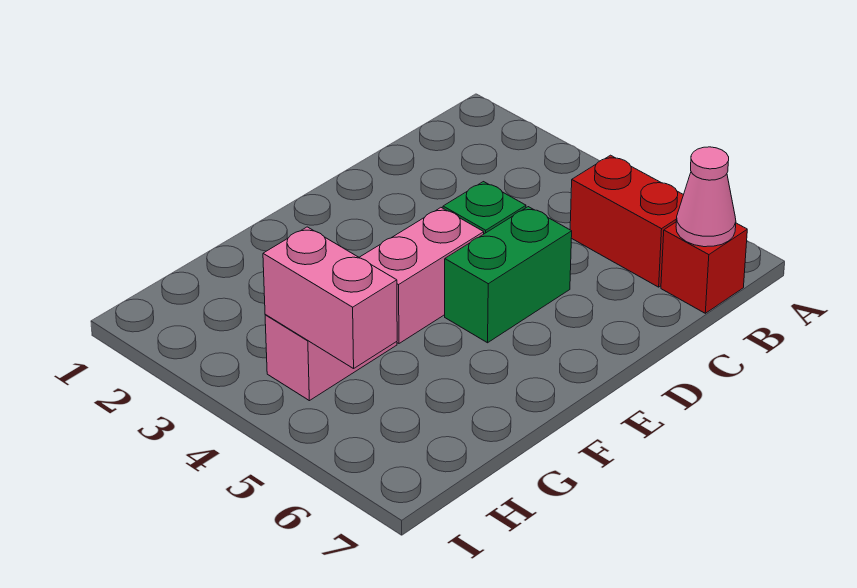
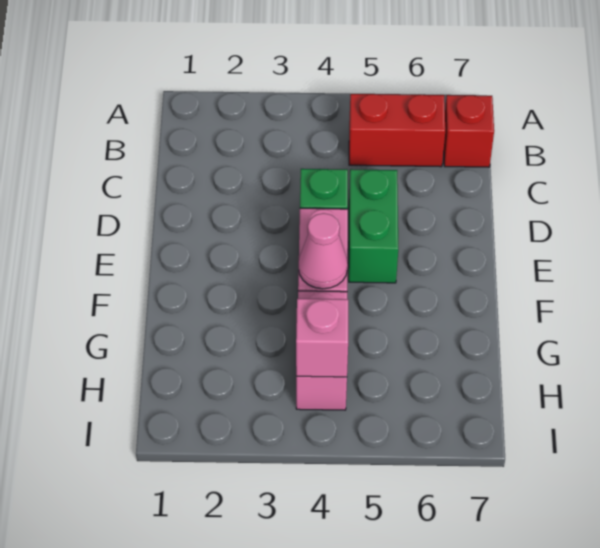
pink cone B7 level 2 -> pink cone F4 level 2
pink brick H4:H5 level 2 -> pink brick H4 level 2

